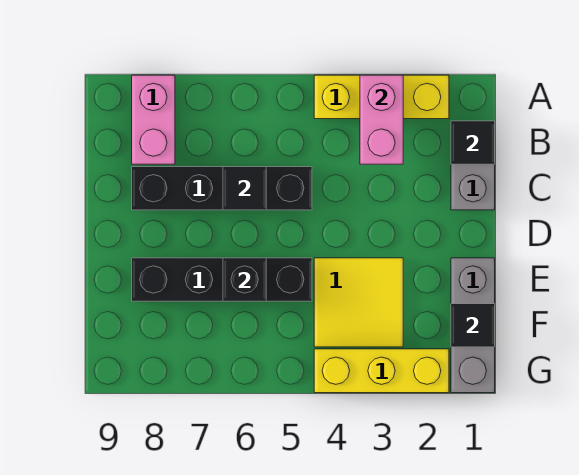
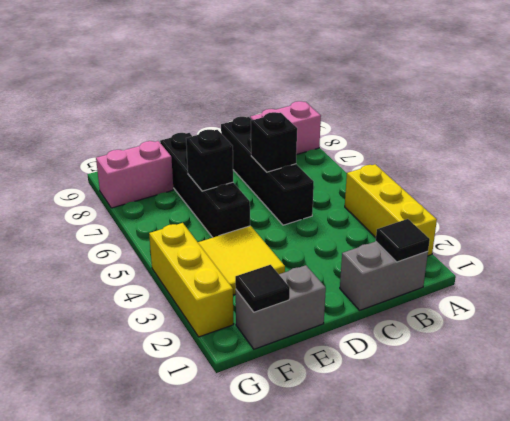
pink brick A3:B3 level 2 -> pink brick F8:G8 level 1
black tile C6 level 2 -> black brick C6 level 2
grey brick E1:G1 level 1 -> grey brick E1:F1 level 1

